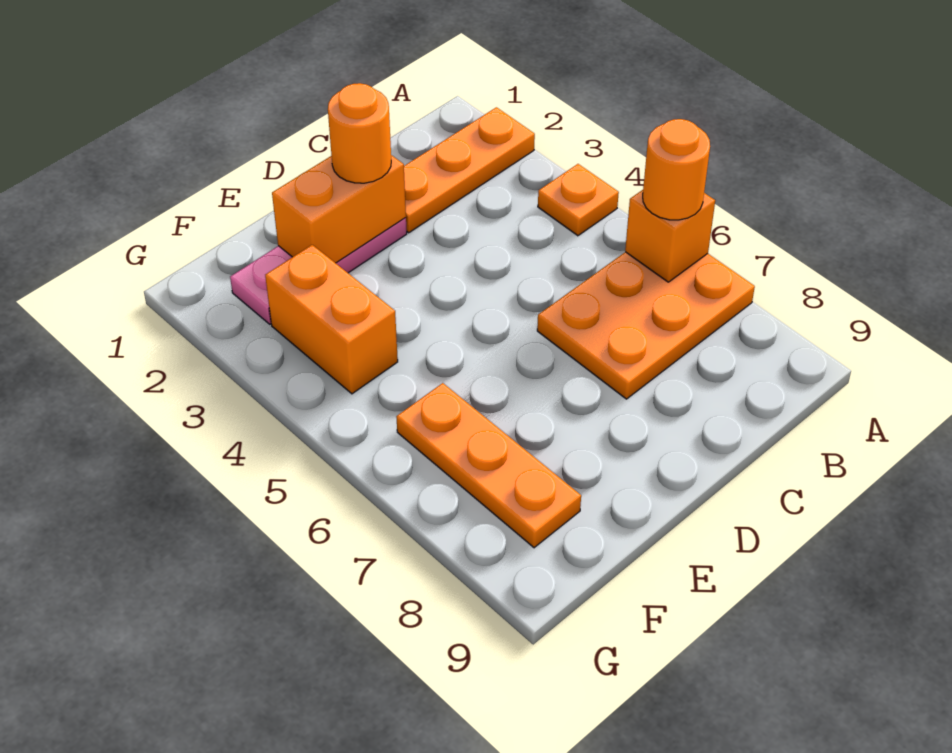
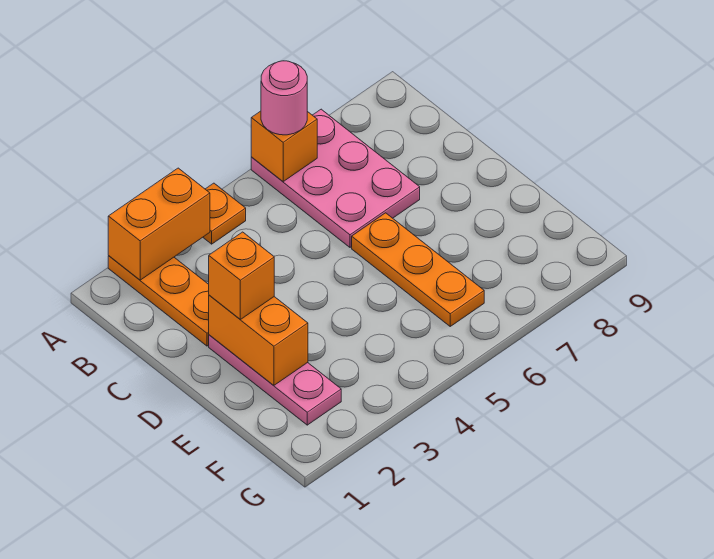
orange plate A6:C7 level 1 -> pink plate A6:C7 level 1
orange round brick A6 level 3 -> pink round brick A6 level 3
orange round brick D2 level 3 -> orange brick D2 level 3
orange brick F3:F4 level 1 -> orange brick A2:A3 level 2
orange plate F6:F8 level 1 -> orange plate D6:F6 level 1

